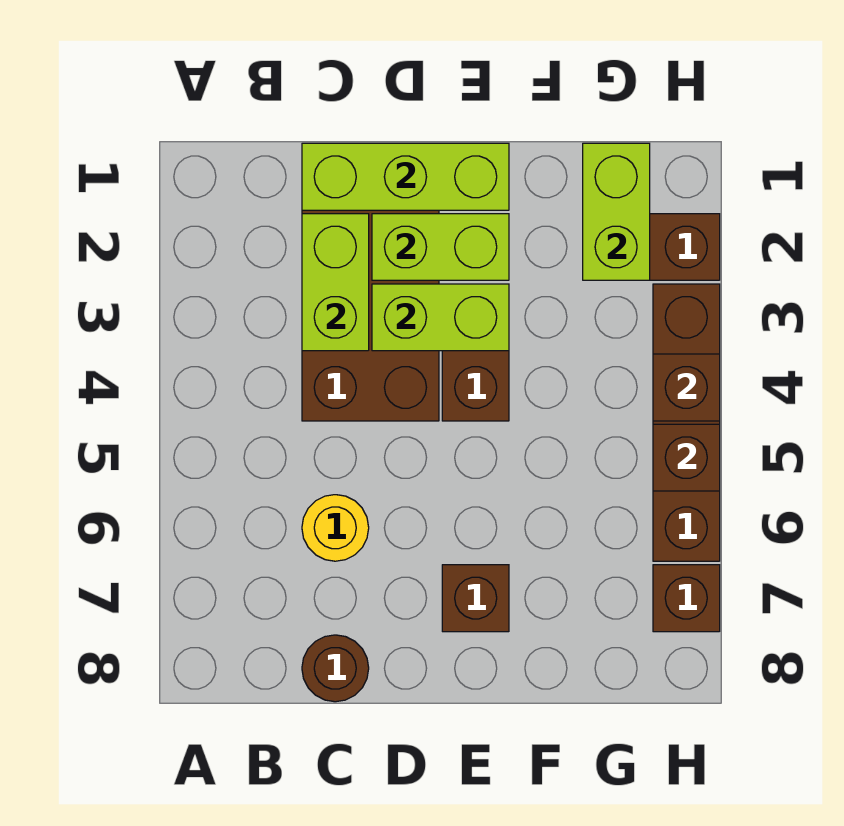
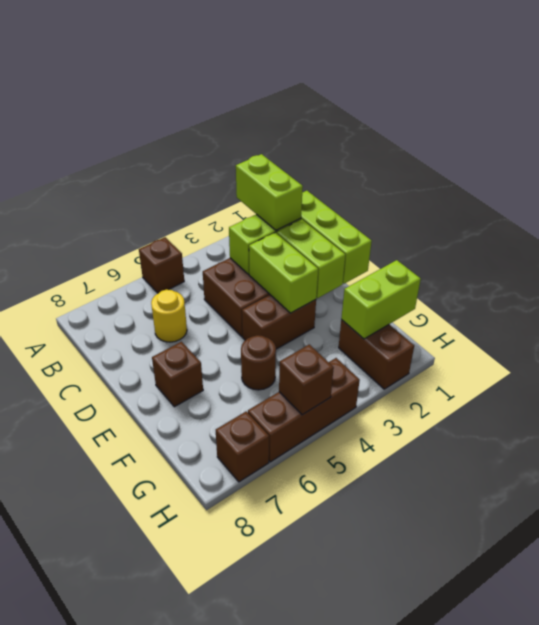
none -> lime brick B2:C2 level 3
brown round brick C8 level 1 -> brown round brick F5 level 1
brown brick H3:H6 level 1 -> brown brick H4:H6 level 1
brown brick H4 level 2 -> brown brick A5 level 1

